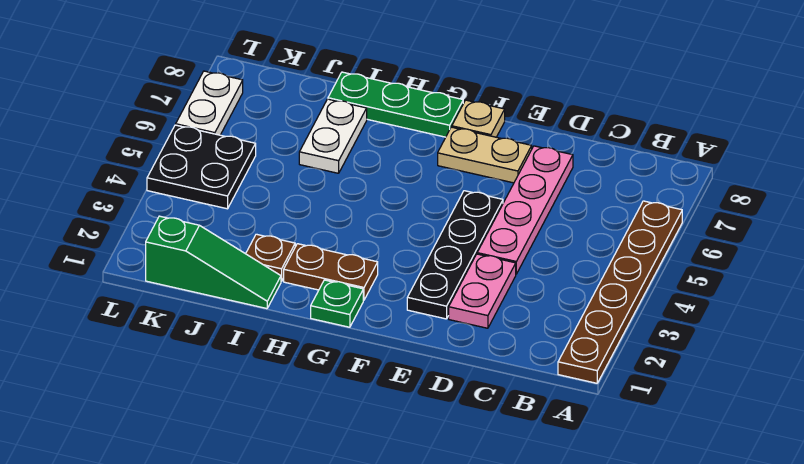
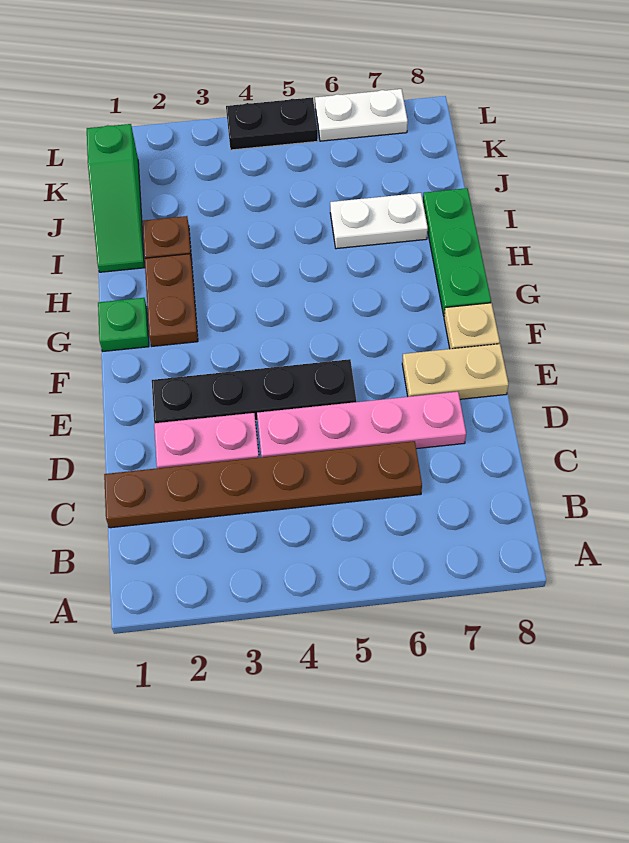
brown plate A1:A6 level 1 -> brown plate C1:C6 level 1
tan plate E7:F7 level 1 -> tan plate E7:E8 level 1
black plate K4:L5 level 1 -> black plate L4:L5 level 1

